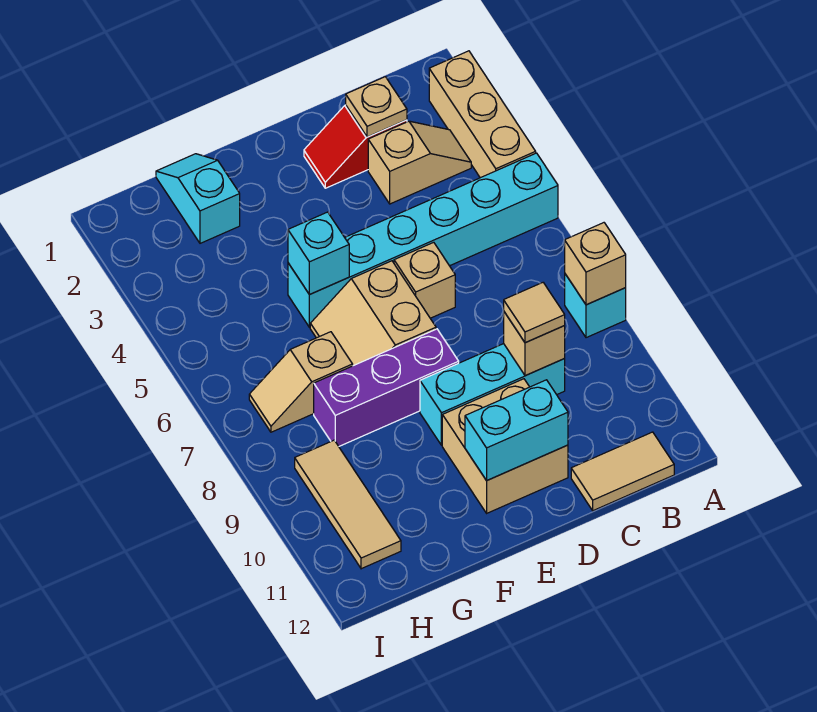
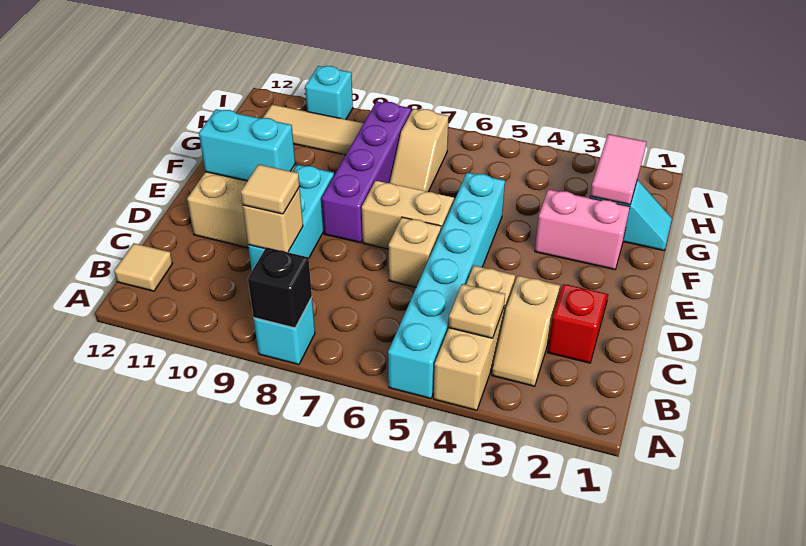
tan brick A2:A4 level 1 -> tan brick A4:C4 level 1
tan brick A8 level 2 -> black brick A8 level 2
tan tile B12:C12 level 1 -> tan tile B12 level 1
tan plate C2 level 2 -> tan plate B4 level 2
cyan brick D11:E11 level 2 -> cyan brick E10:E11 level 2
purple brick E8:G8 level 1 -> purple brick E8:H8 level 1
none -> pink brick F2:F3 level 1
cyan brick F5 level 2 -> cyan brick I10 level 1
none -> pink tile G2:H2 level 2
tan slope G7:H7 level 1 top G -> tan slope G7:H7 level 1 top H

